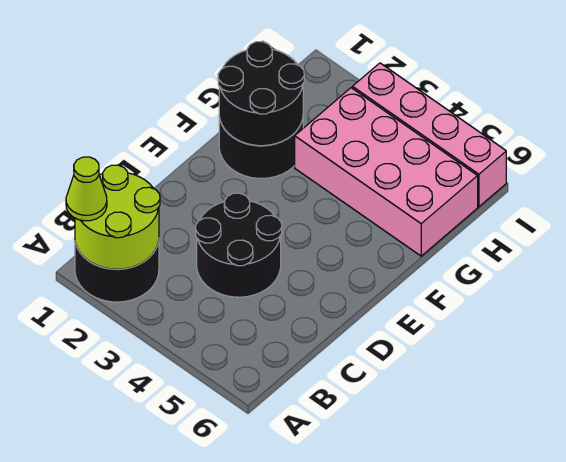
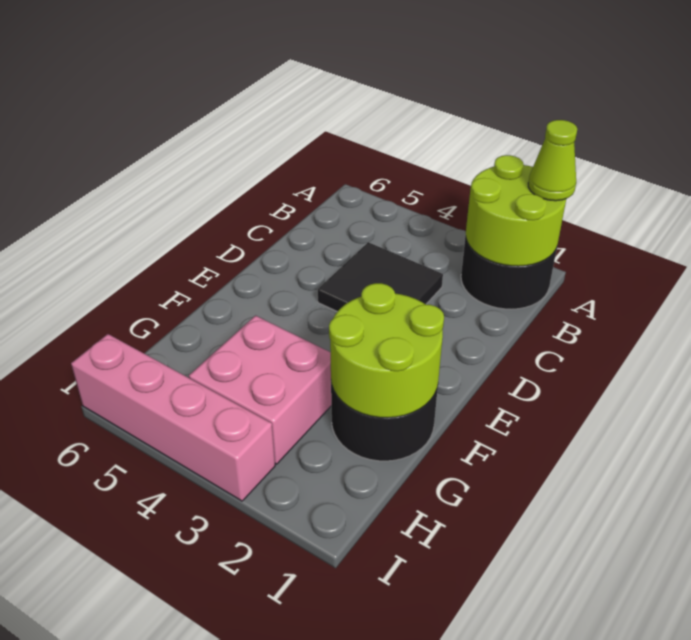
black round brick C3:D4 level 1 -> black tile C3:D4 level 1
black round brick F1:G2 level 2 -> lime round brick F1:G2 level 2
pink brick G3:H6 level 1 -> pink brick G3:H4 level 1

